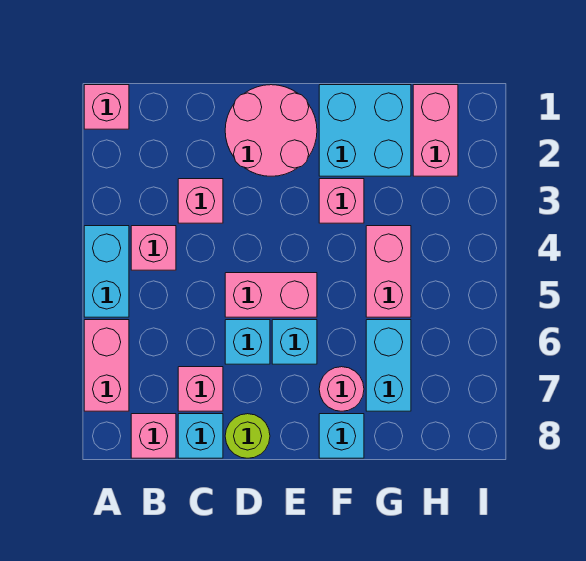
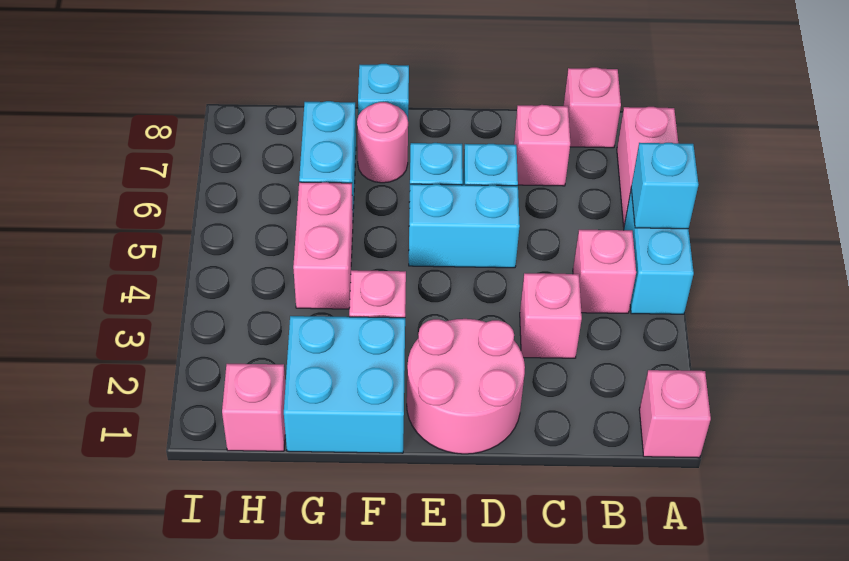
cyan brick C8 level 1 -> cyan brick A5 level 2
pink brick D5:E5 level 1 -> cyan brick D5:E5 level 1
lime round brick D8 level 1 -> none
pink brick H1:H2 level 1 -> pink brick H1 level 1

